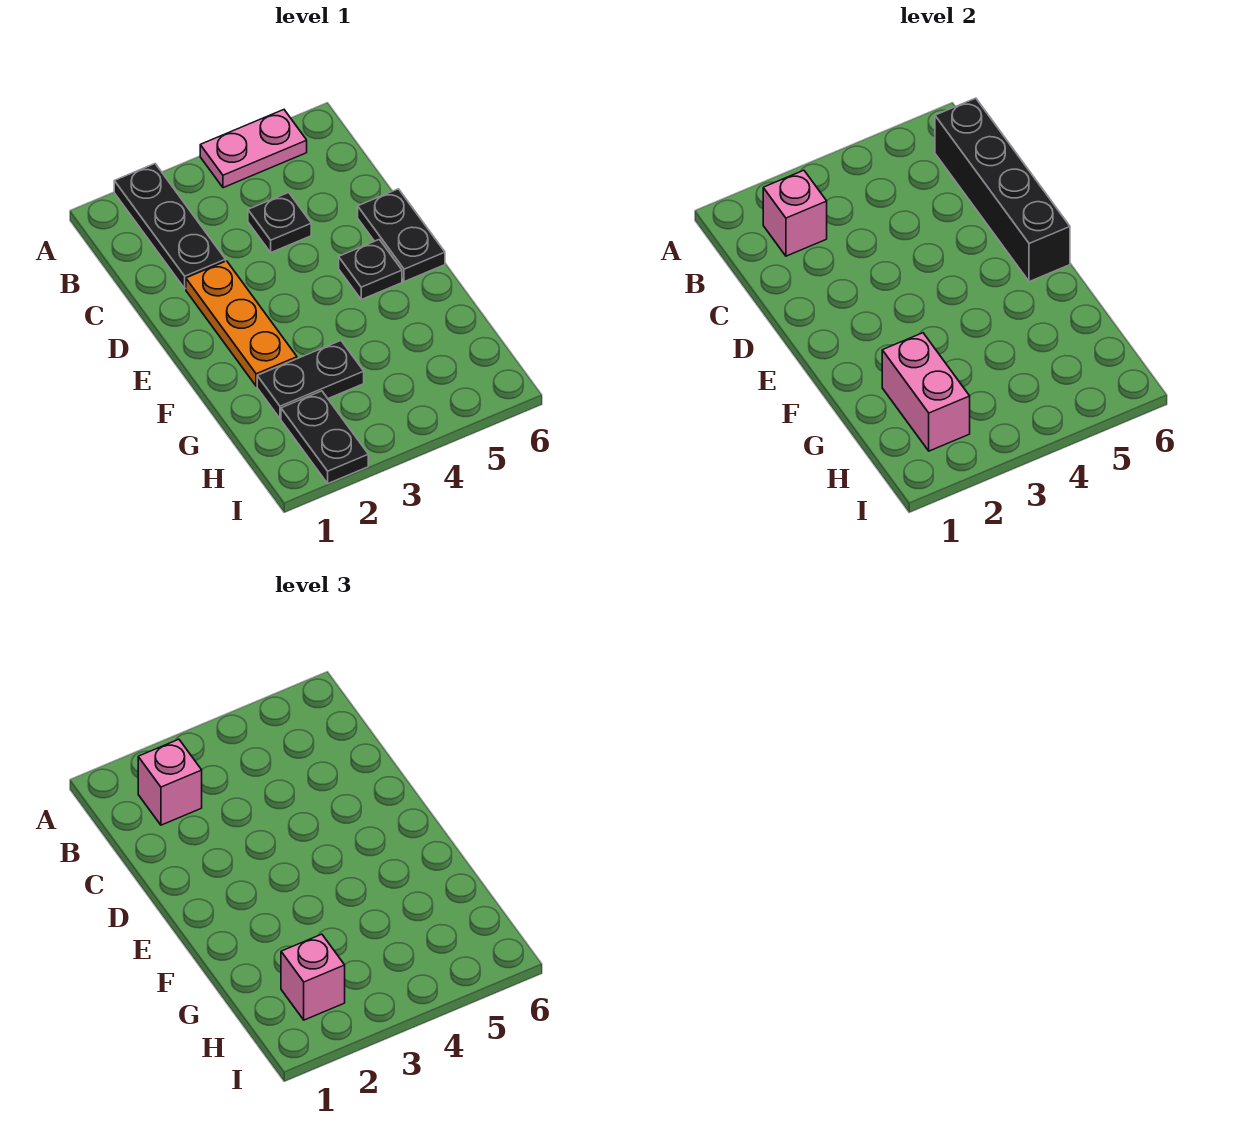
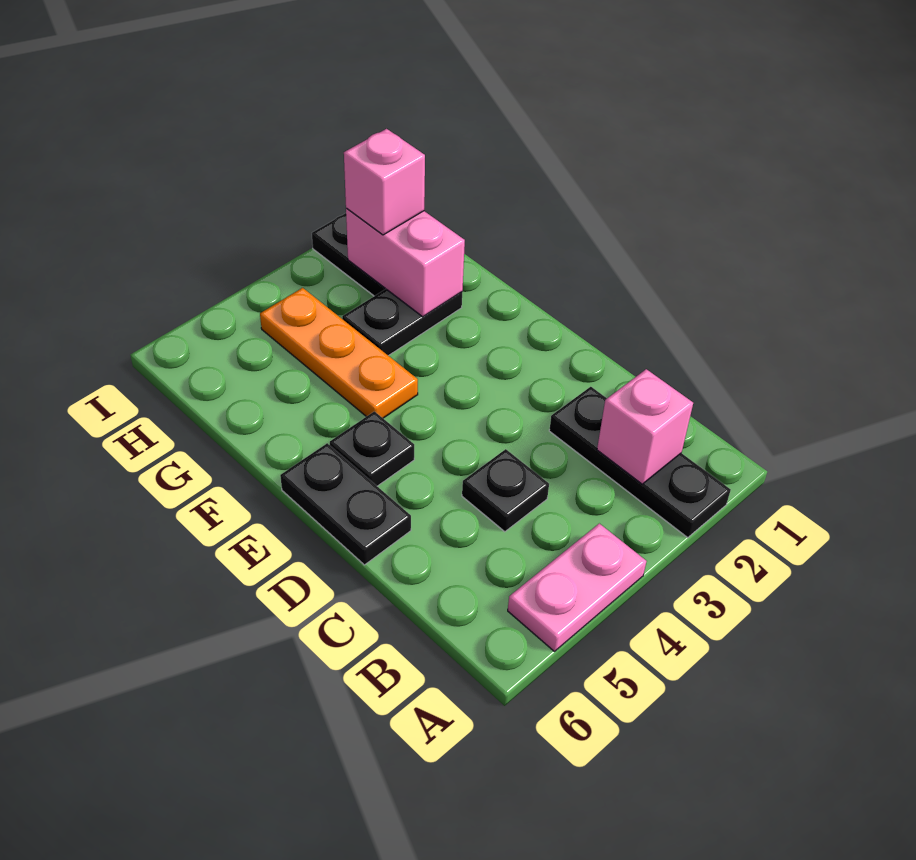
pink brick B2 level 3 -> none
black brick B6:E6 level 2 -> none
orange plate D2:F2 level 1 -> orange plate F4:H4 level 1

